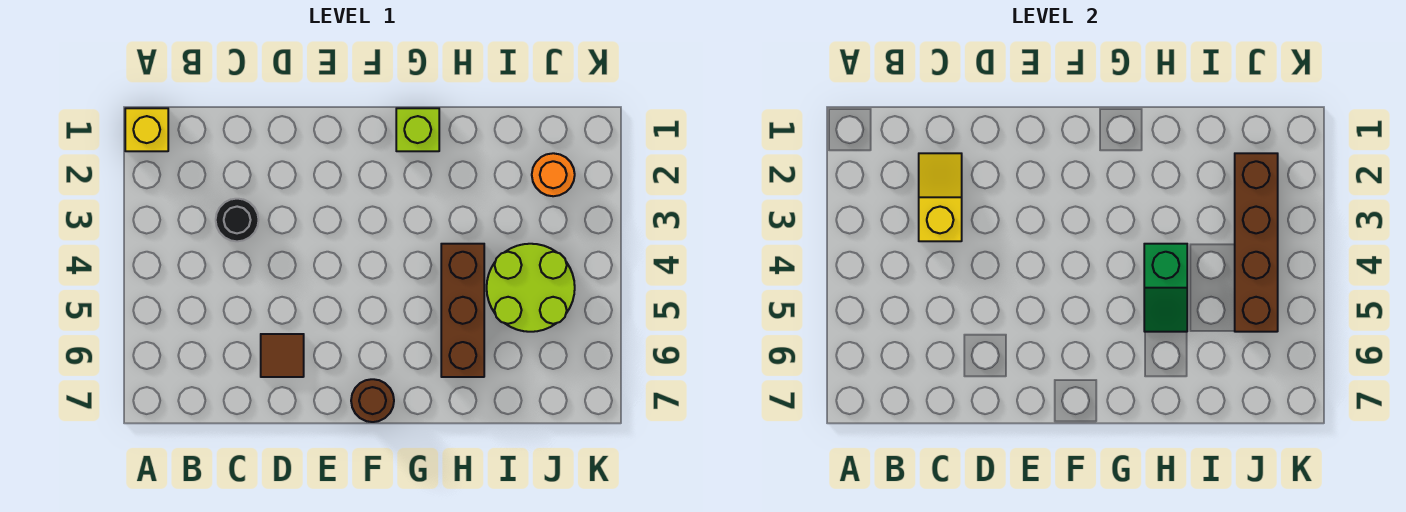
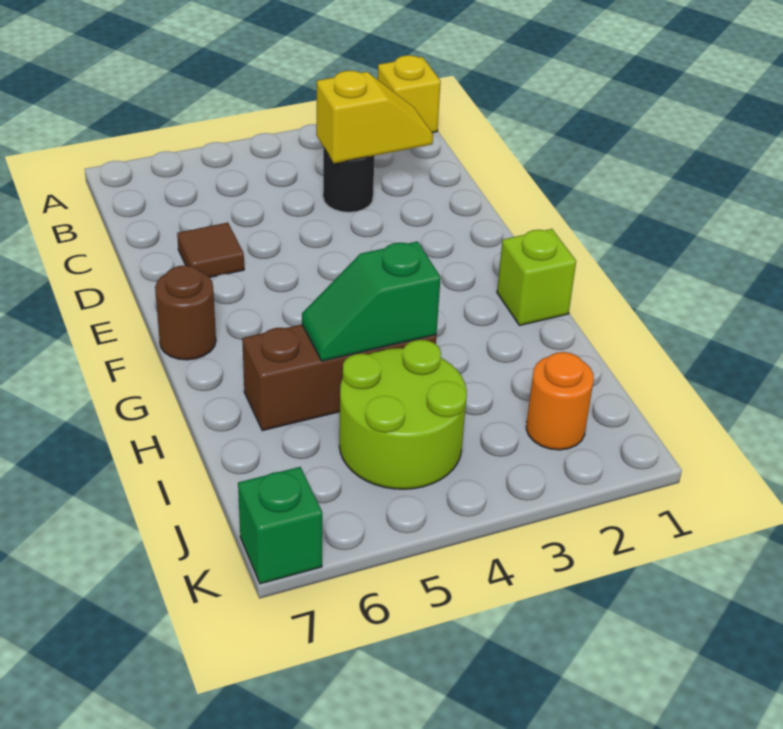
brown brick J2:J5 level 2 -> none
none -> green brick K7 level 1

